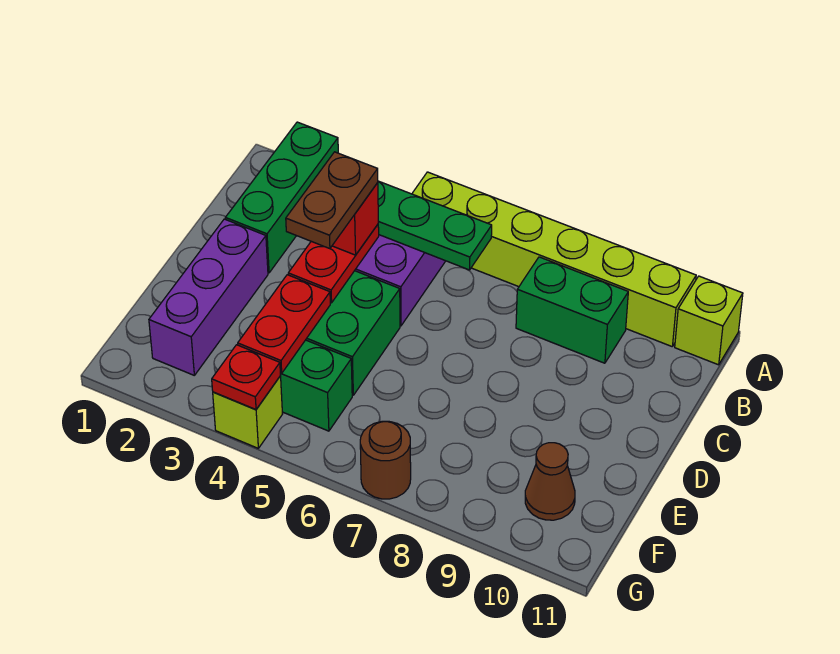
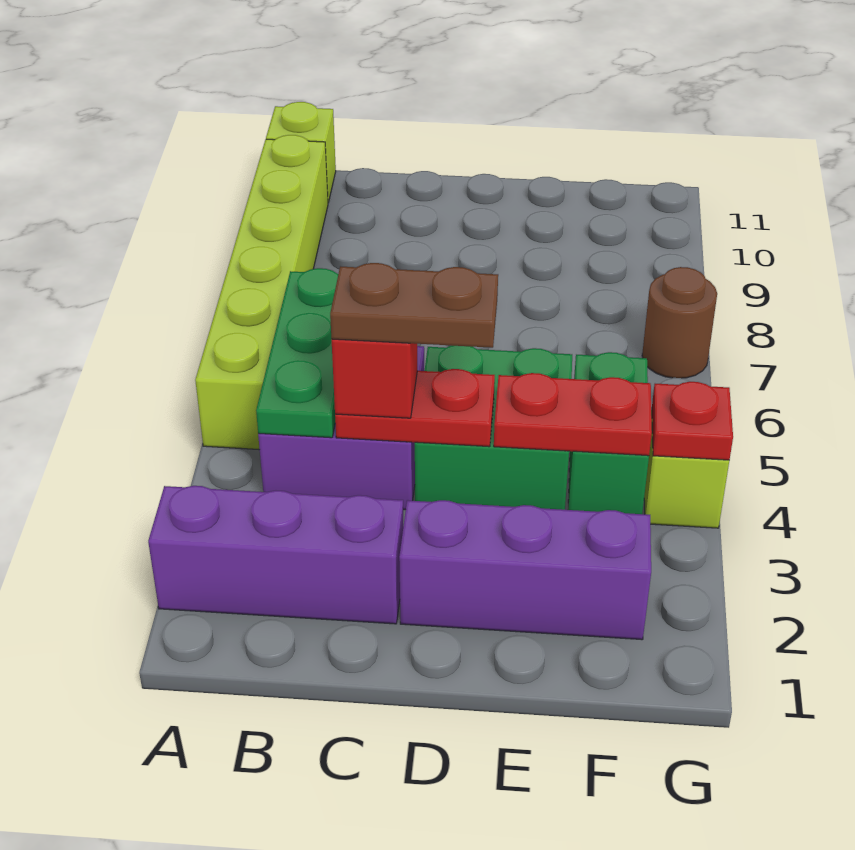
green brick A2:C2 level 1 -> purple brick A2:C2 level 1
green brick B8:B9 level 1 -> none
brown cone F10 level 1 -> none

